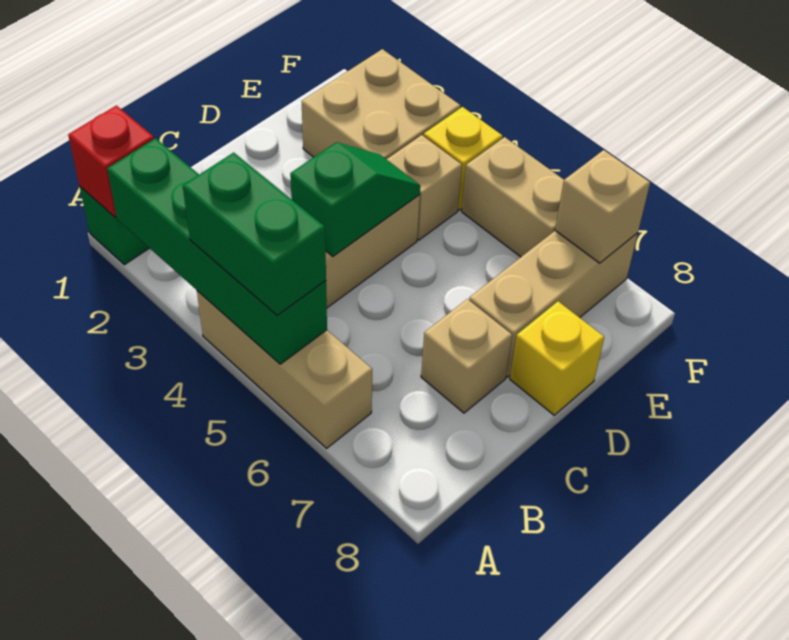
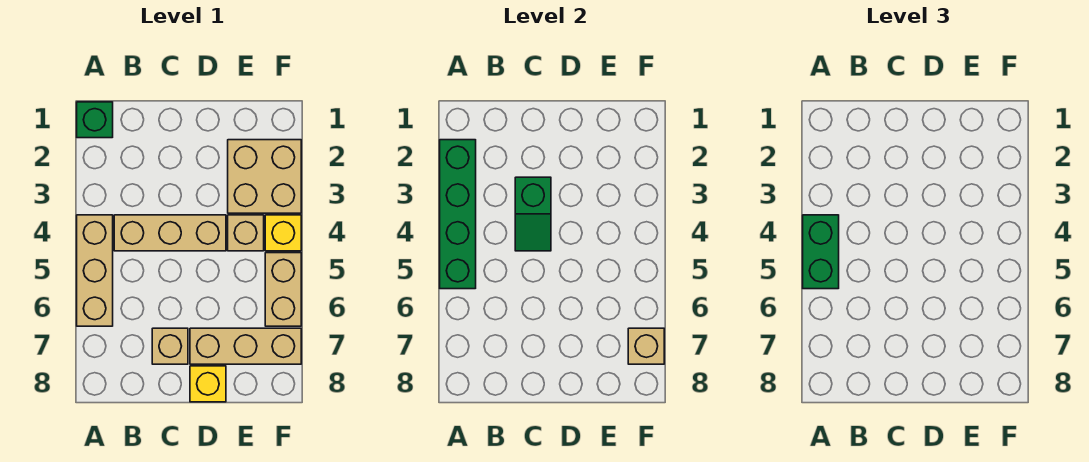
red brick A1 level 2 -> none
green slope C4:D4 level 2 top C -> green slope C3:C4 level 2 top 3

